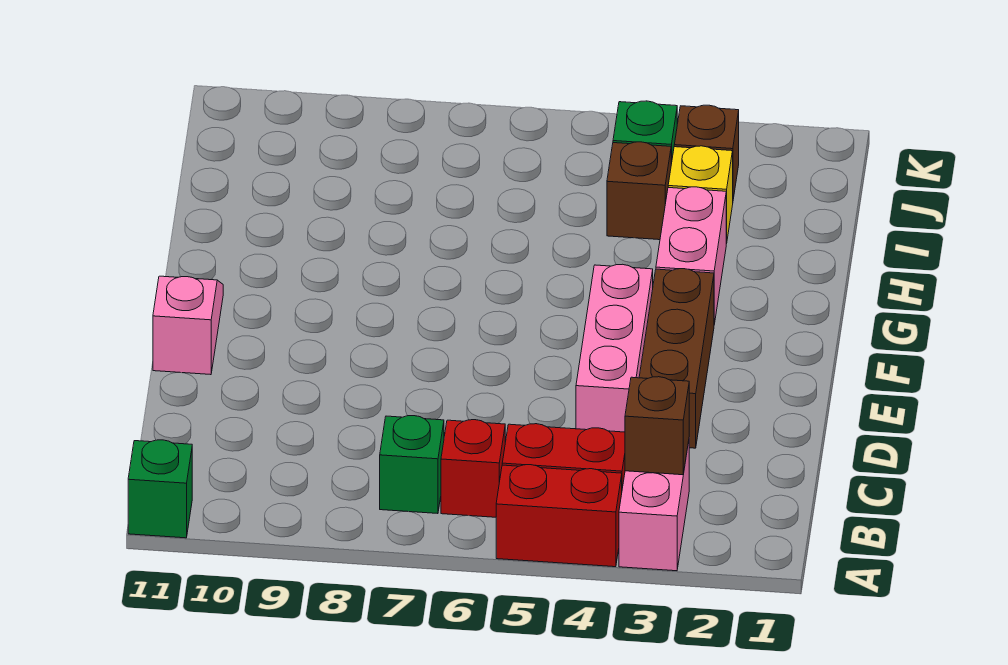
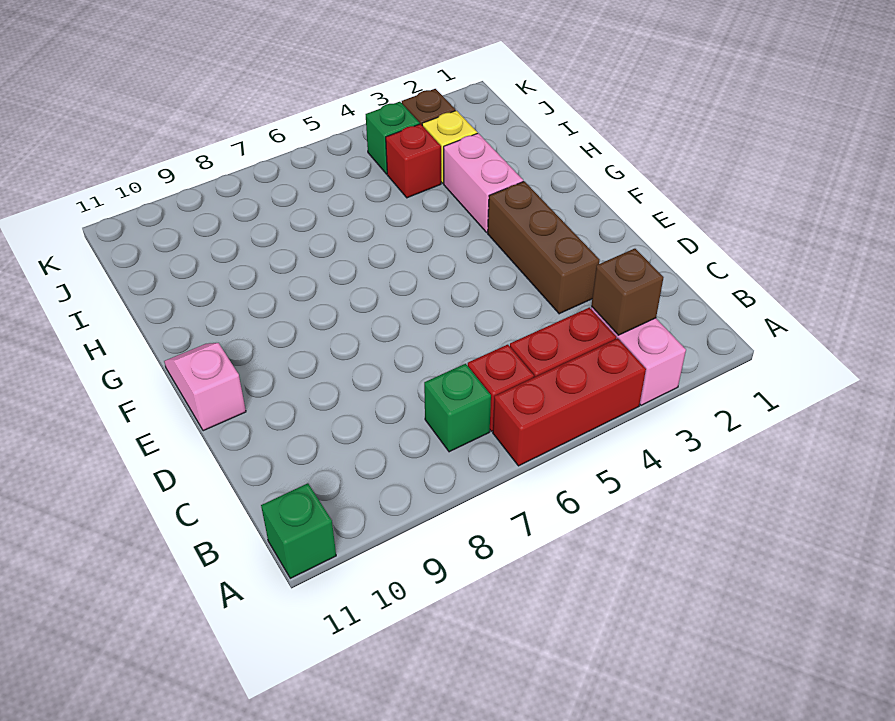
red brick A4:A5 level 1 -> red brick A4:A6 level 1
pink brick D4:F4 level 1 -> none
brown brick I4 level 1 -> red brick I4 level 1

